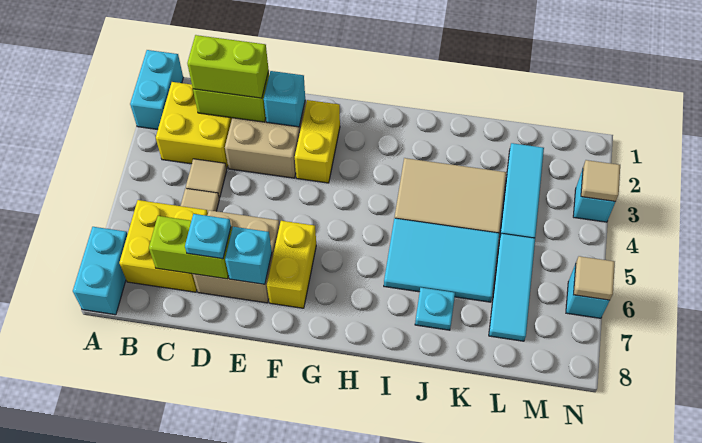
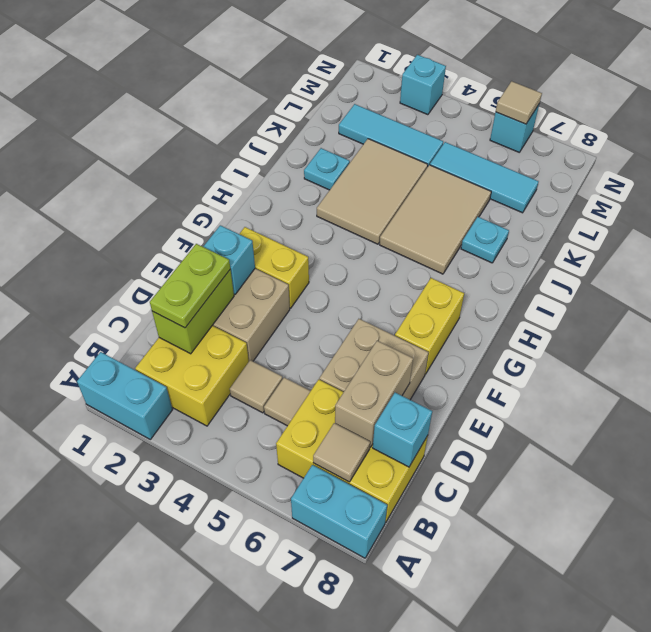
yellow brick B6:C7 level 1 -> yellow brick B6:C8 level 1
lime brick C2:D2 level 3 -> lime plate C2:D2 level 3
lime brick C7:D7 level 2 -> tan brick C7:D7 level 2
cyan plate D7 level 3 -> cyan plate J2 level 1
cyan brick E7 level 2 -> cyan brick C8 level 2
yellow brick F6:F7 level 1 -> yellow brick F7:G7 level 1
cyan tile I5:K6 level 1 -> tan tile I5:K6 level 1
tan tile N3 level 2 -> tan tile B7 level 2

